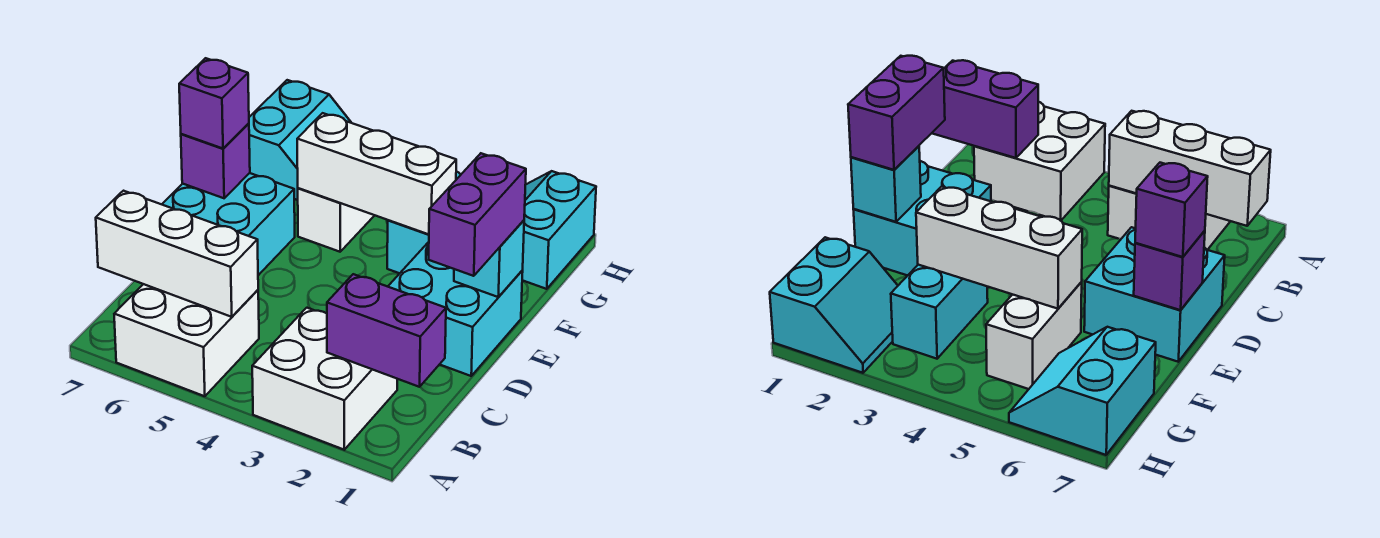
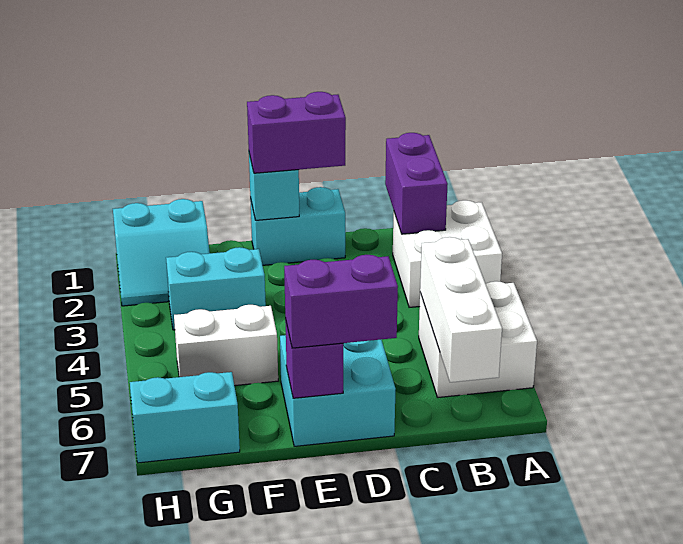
cyan brick D1:E2 level 1 -> cyan brick D1:E1 level 1
purple brick E7 level 3 -> purple brick D7:E7 level 3
white brick F3:F5 level 2 -> none

